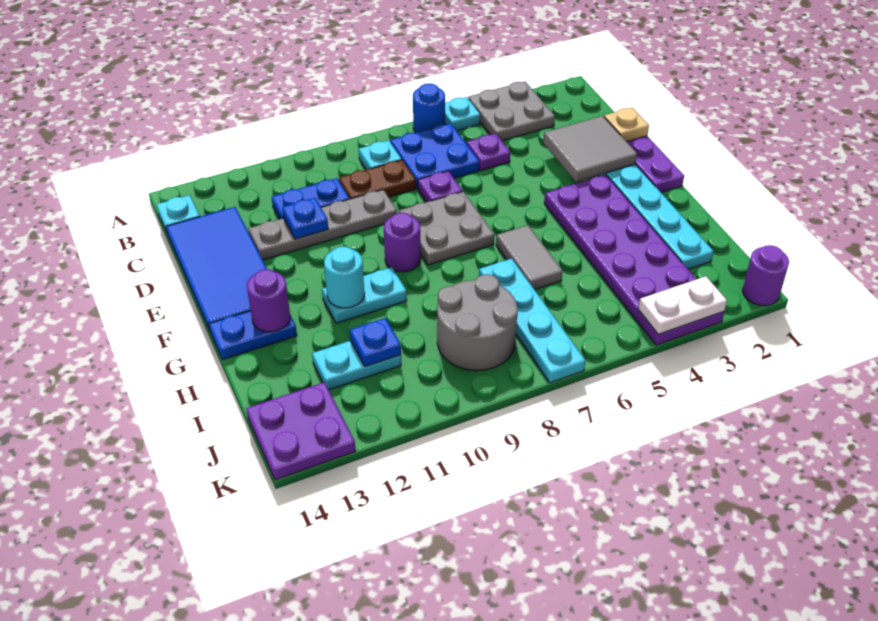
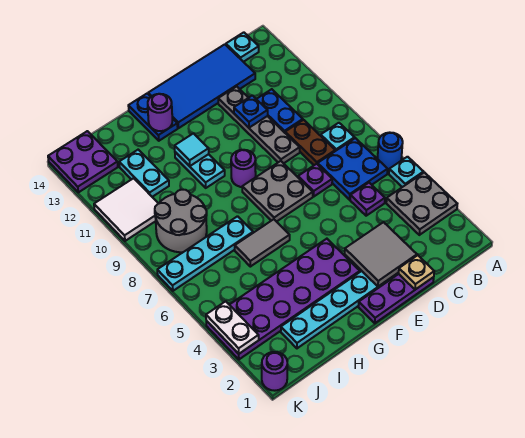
cyan round brick G11 level 2 -> cyan tile G11 level 2
blue plate I11 level 2 -> none
none -> white tile J10:K11 level 1

